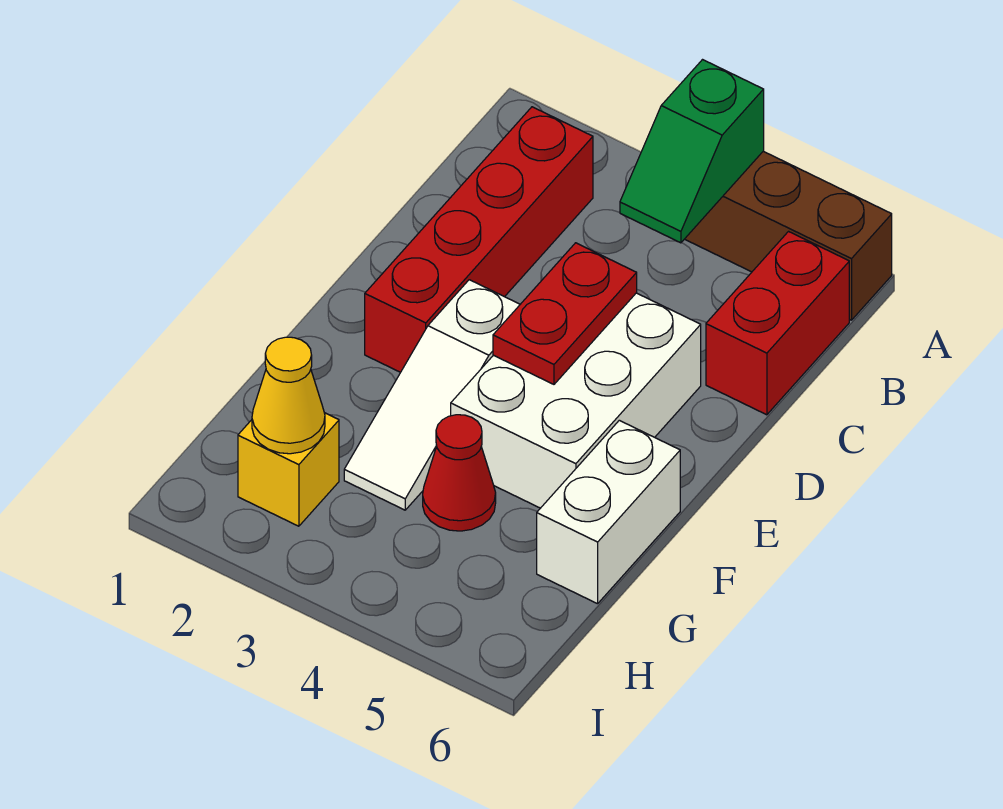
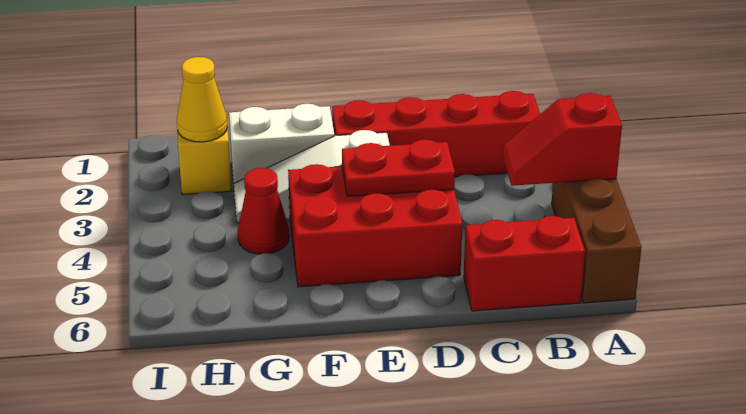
green slope A4:B4 level 2 top A -> red slope A4:B4 level 2 top A
white brick D4:F5 level 1 -> red brick D4:F5 level 1
white brick F6:G6 level 1 -> white brick F2:G2 level 1

